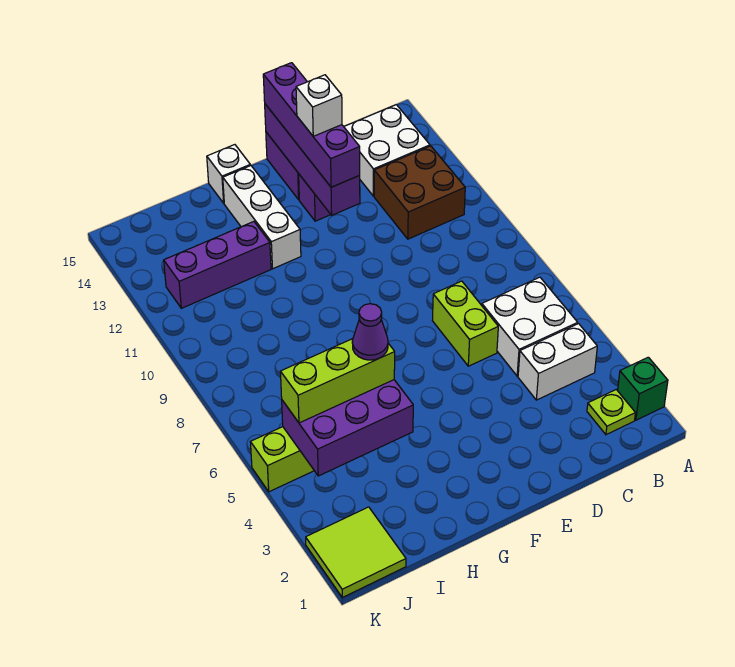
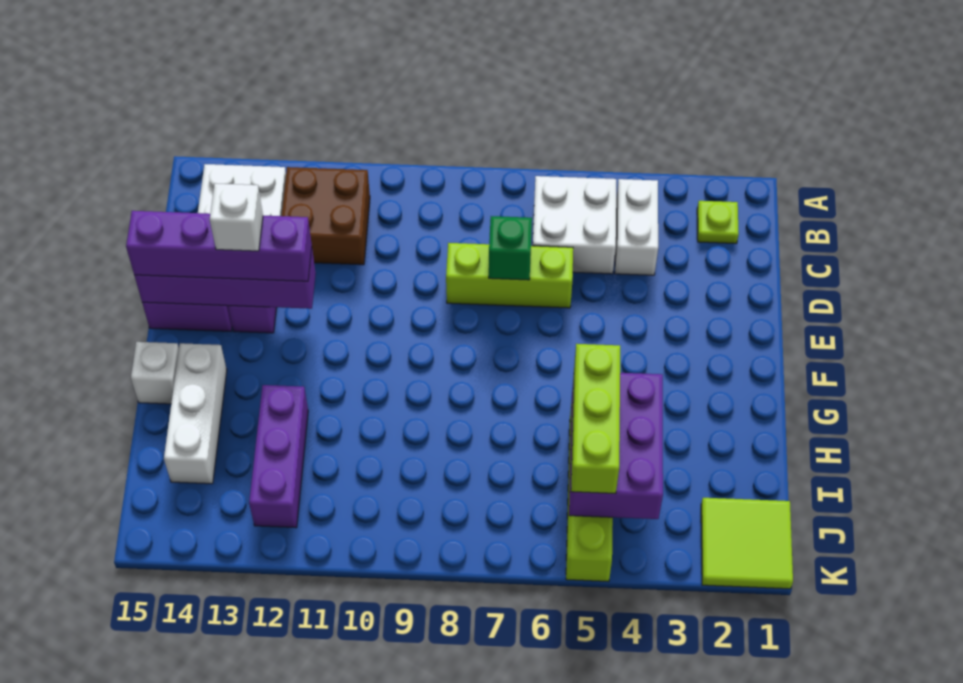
green brick A2 level 1 -> green brick D7 level 2
lime brick D6:D7 level 1 -> lime brick D6:D8 level 1
white brick G12:G14 level 1 -> white brick G14:I14 level 1
purple cone H5 level 4 -> none

